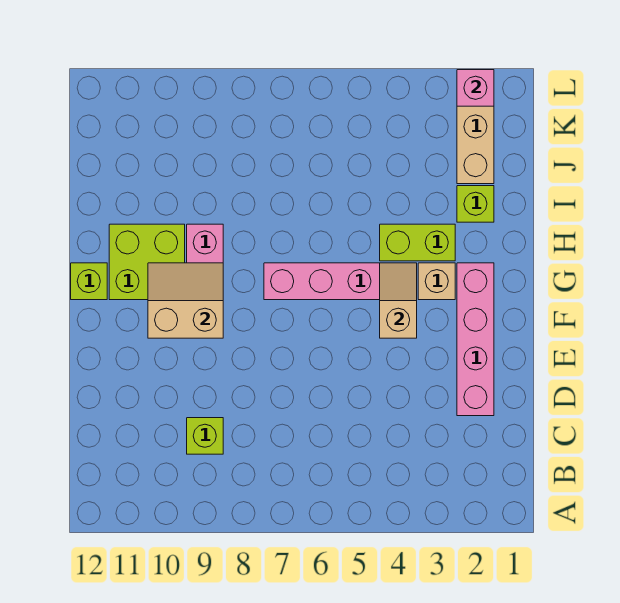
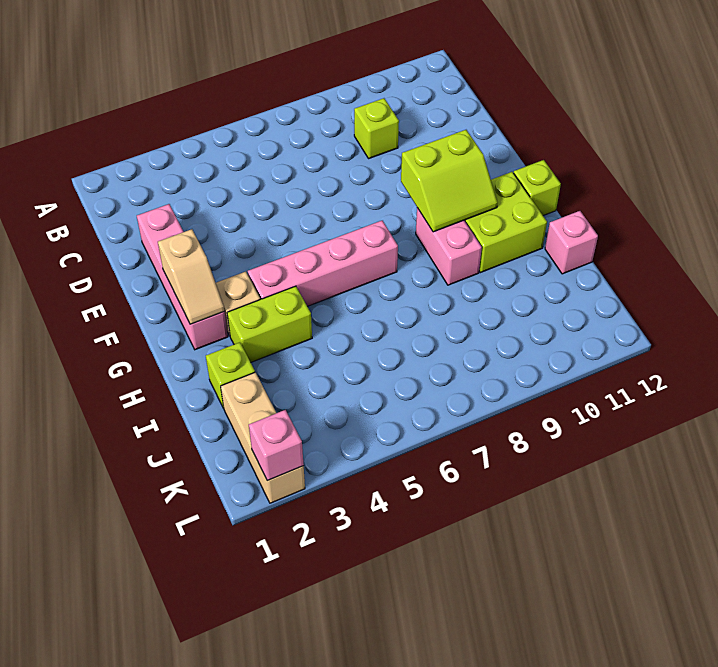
tan slope F4:G4 level 2 top F -> tan slope F2:G2 level 2 top F
tan slope F9:G10 level 2 top F -> lime slope F9:G10 level 2 top F
none -> pink brick I12 level 1

